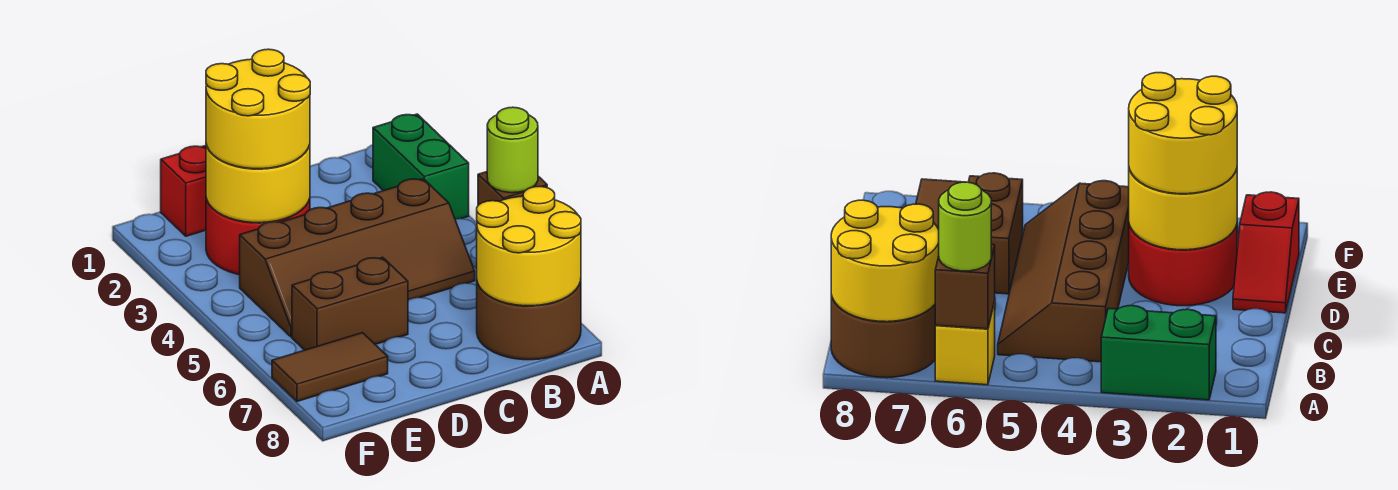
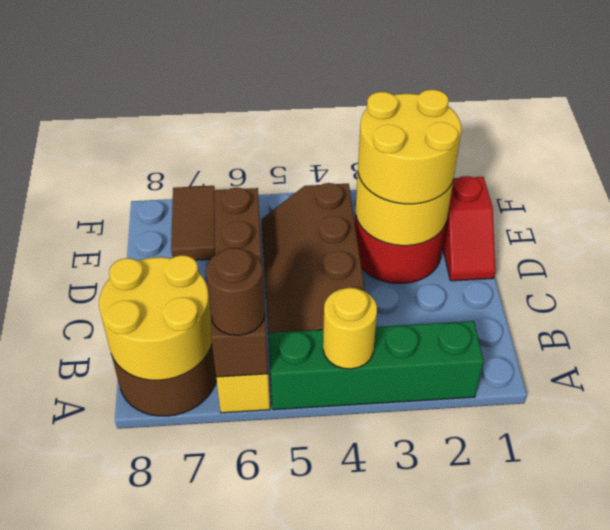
green brick A2:A3 level 1 -> green brick A2:A5 level 1
none -> yellow round brick A4 level 2
lime round brick A6 level 3 -> brown round brick A6 level 3

